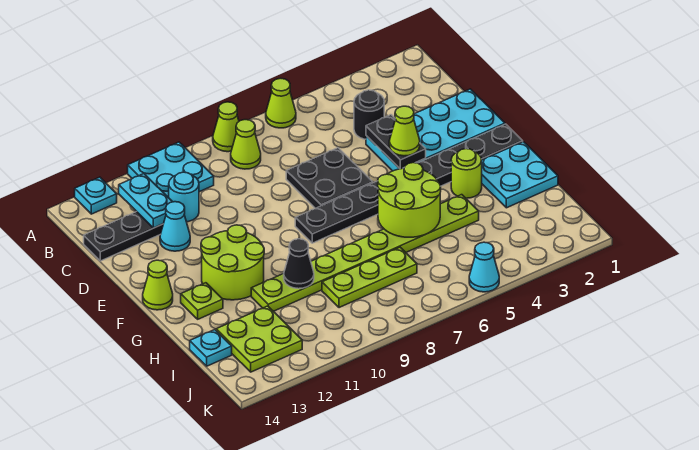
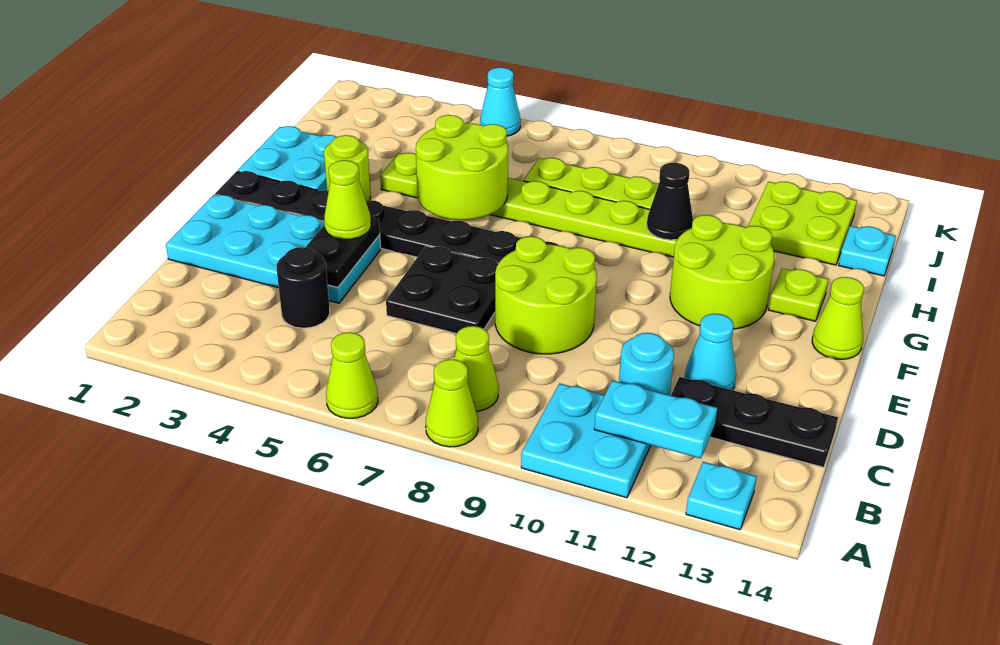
cyan plate B12:C12 level 2 -> cyan plate B11:B12 level 2
none -> lime round brick D8:E9 level 1

